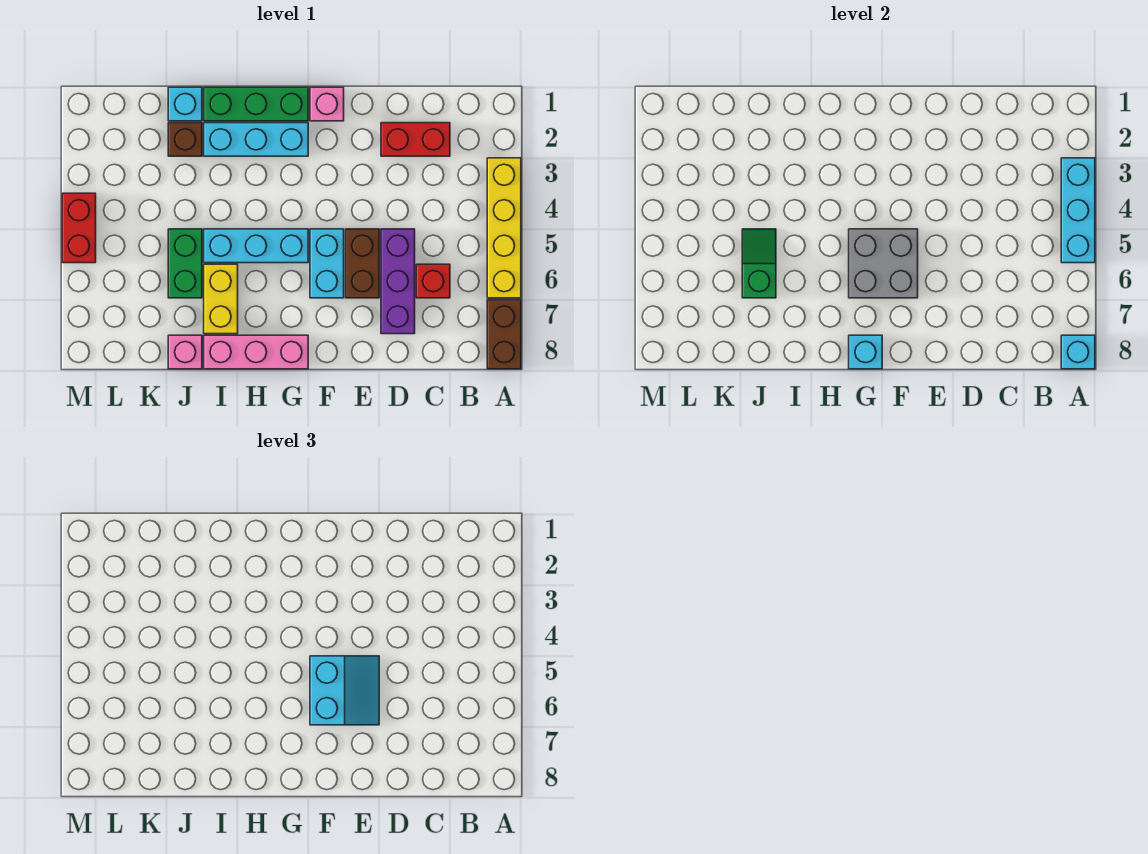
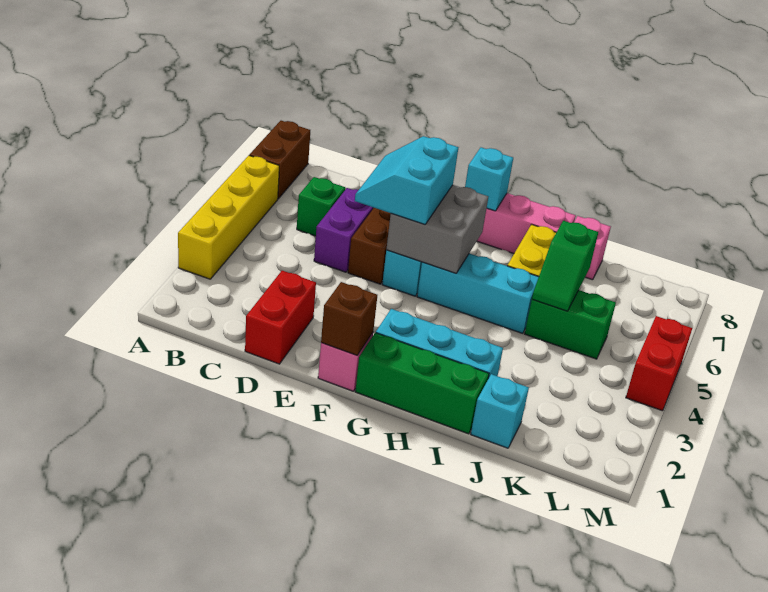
cyan brick A3:A5 level 2 -> none
cyan brick A8 level 2 -> none
red brick C2:D2 level 1 -> red brick D1:D2 level 1
red brick C6 level 1 -> green brick C6 level 1
purple brick D5:D7 level 1 -> purple brick D5:D6 level 1
brown brick J2 level 1 -> brown brick F1 level 2
green brick J5:J6 level 1 -> green brick J5:K5 level 1

